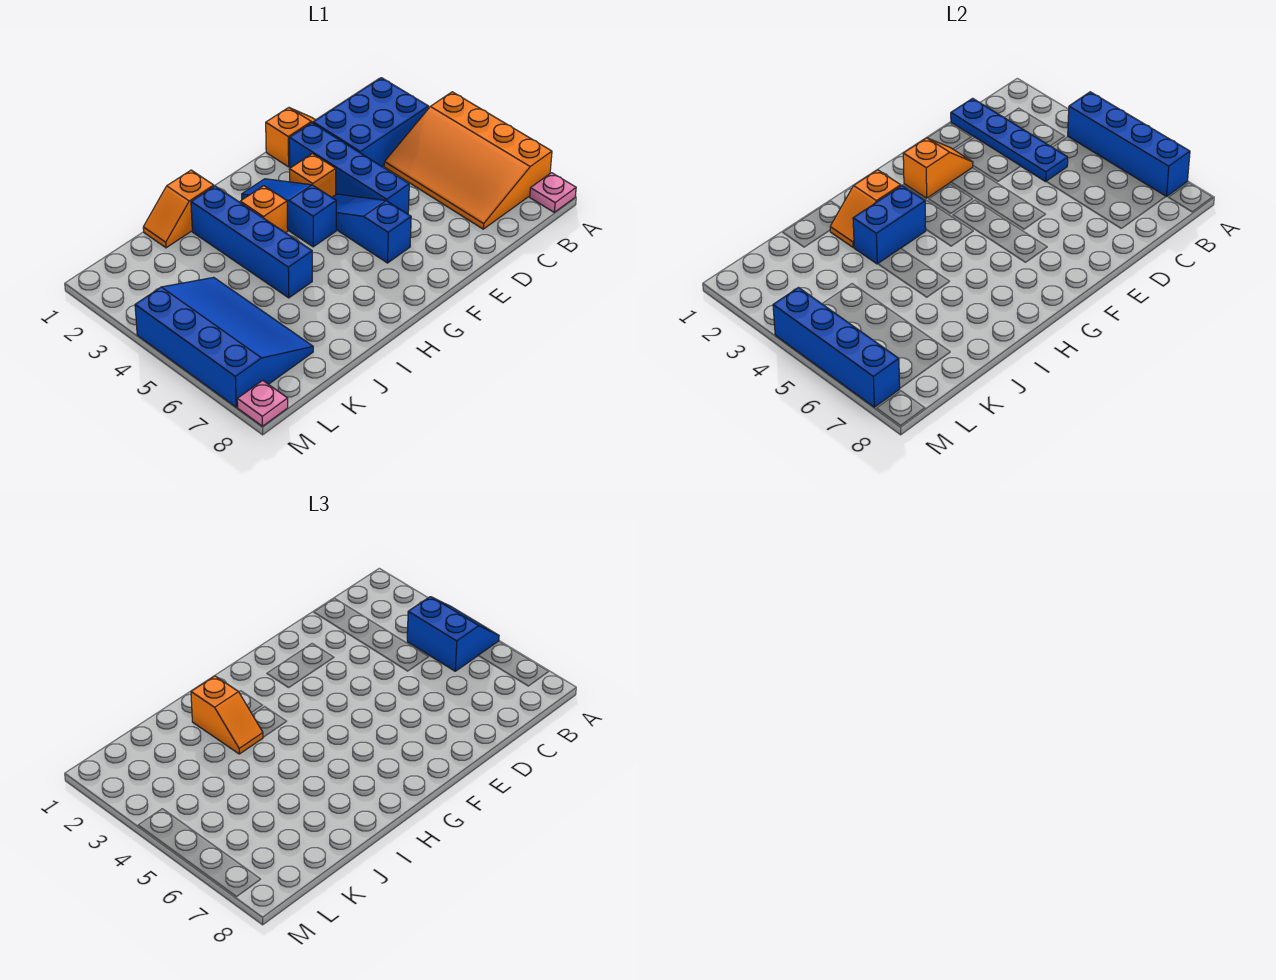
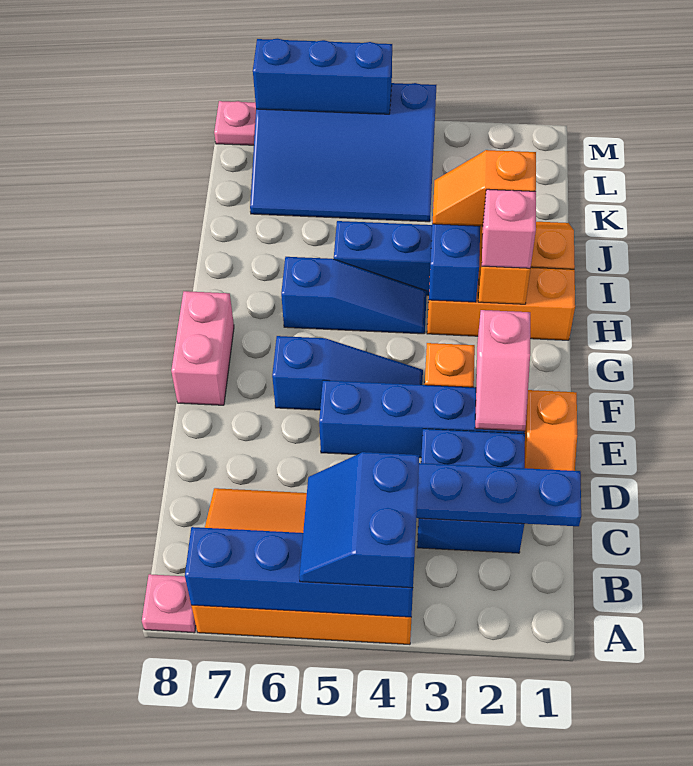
blue slope A4:B5 level 3 top B -> blue slope A4:B5 level 3 top 4
blue brick B2:D3 level 1 -> blue brick C2:D3 level 1
orange slope E2:F2 level 2 top F -> pink slope E2:F2 level 2 top F
none -> pink brick F8:G8 level 1
blue slope G2:G4 level 1 top 4 -> blue slope H4:H6 level 1 top 6
none -> pink brick H2 level 3
orange brick H3 level 1 -> orange brick H1:H3 level 1
blue brick M4:M7 level 2 -> blue brick M5:M7 level 2

